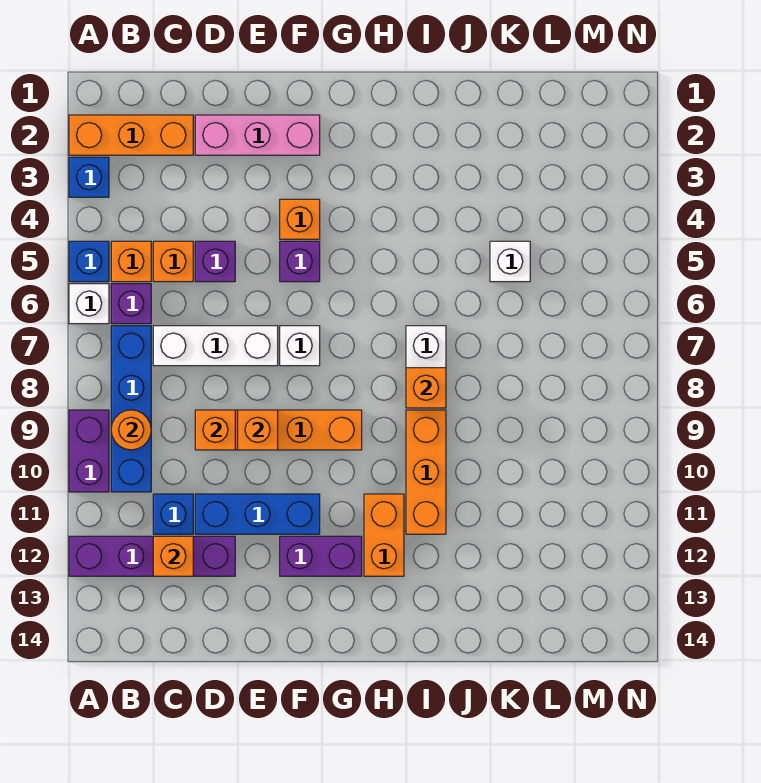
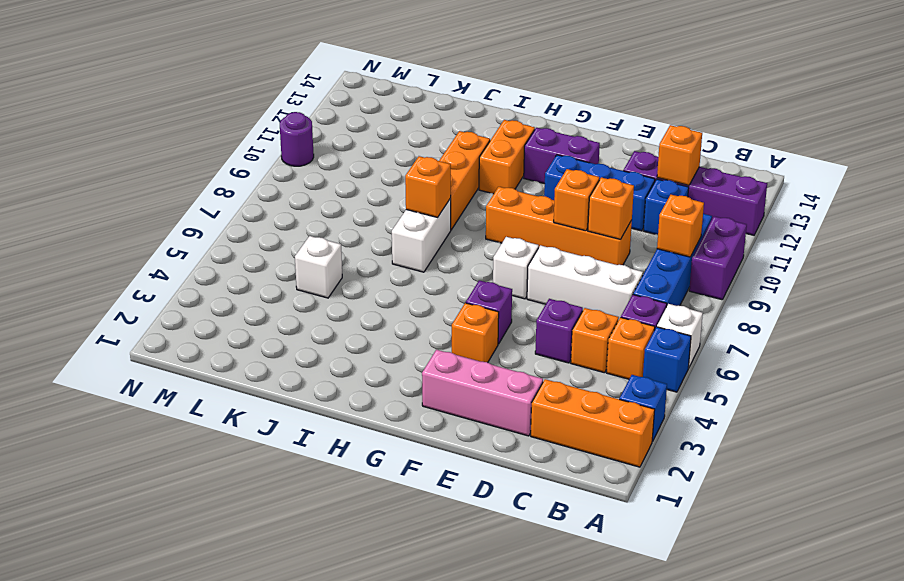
orange round brick B9 level 2 -> orange brick B9 level 2
none -> purple round brick N10 level 1

